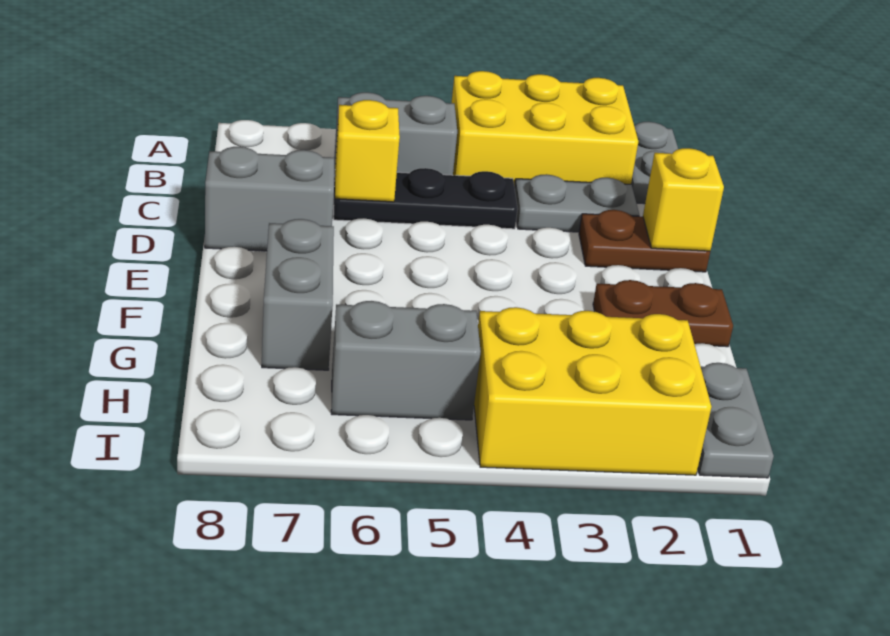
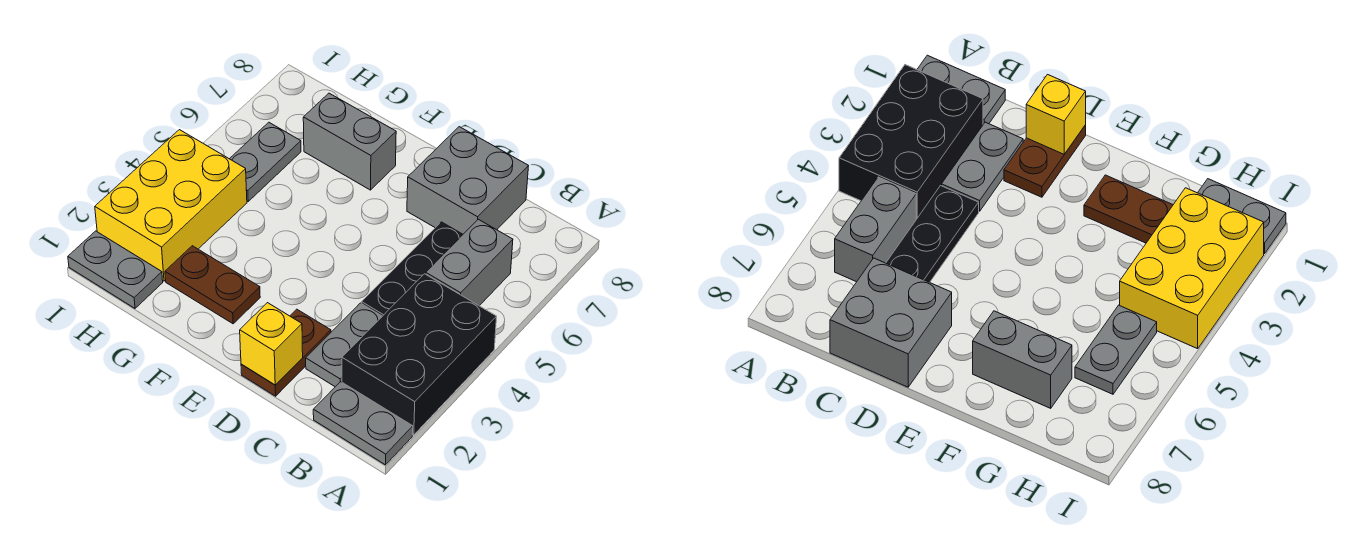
yellow brick A2:B4 level 1 -> black brick A2:B4 level 1
yellow brick C6 level 2 -> none
grey brick D7:D8 level 1 -> grey brick C7:D8 level 1
brown plate F1:F2 level 1 -> brown plate F2:G2 level 1
grey brick H5:H6 level 1 -> grey plate H5:H6 level 1

